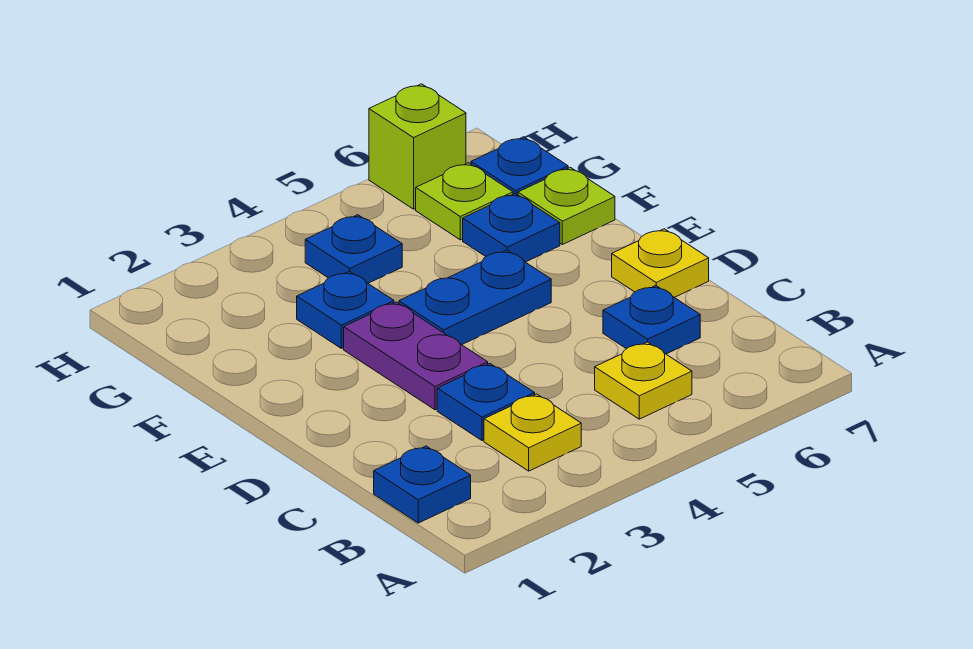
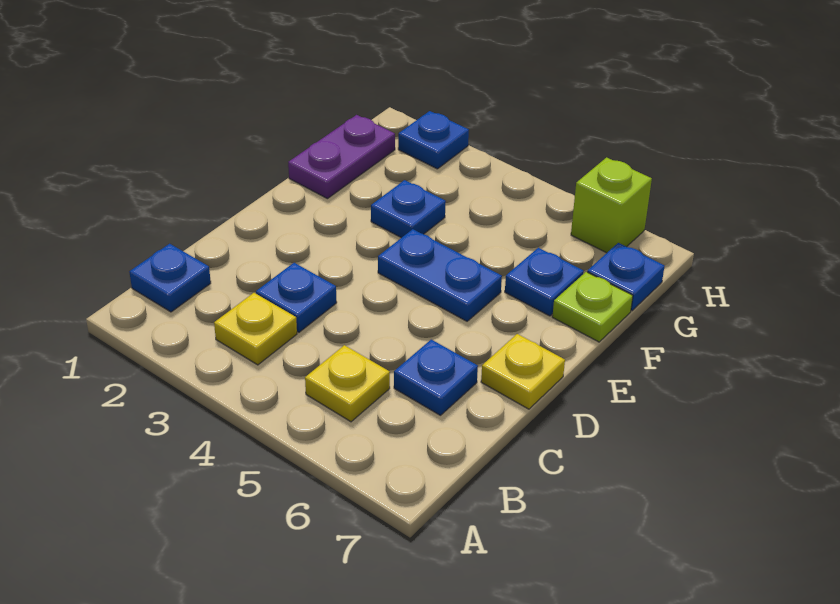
purple plate D3:E3 level 1 -> purple plate F1:G1 level 1
blue plate G4 level 1 -> blue plate H2 level 1
lime plate G6 level 1 -> none

